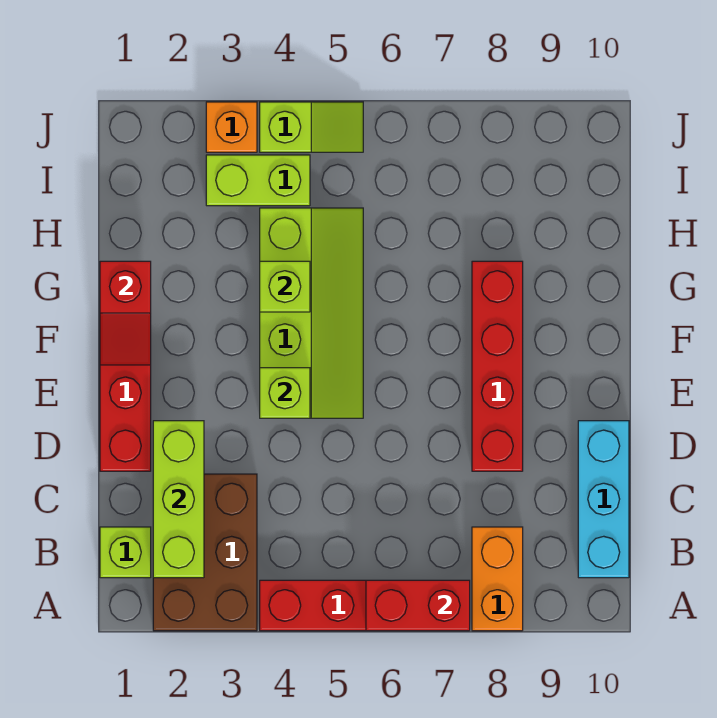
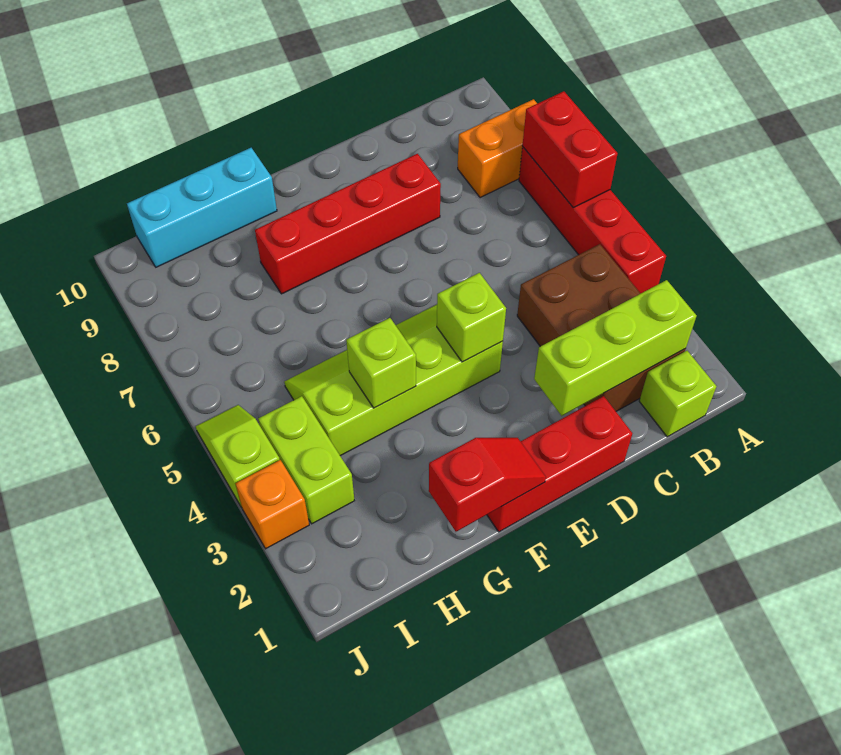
brown brick A2:C3 level 1 -> brown brick B2:C4 level 1
cyan brick B10:D10 level 1 -> cyan brick G10:I10 level 1

